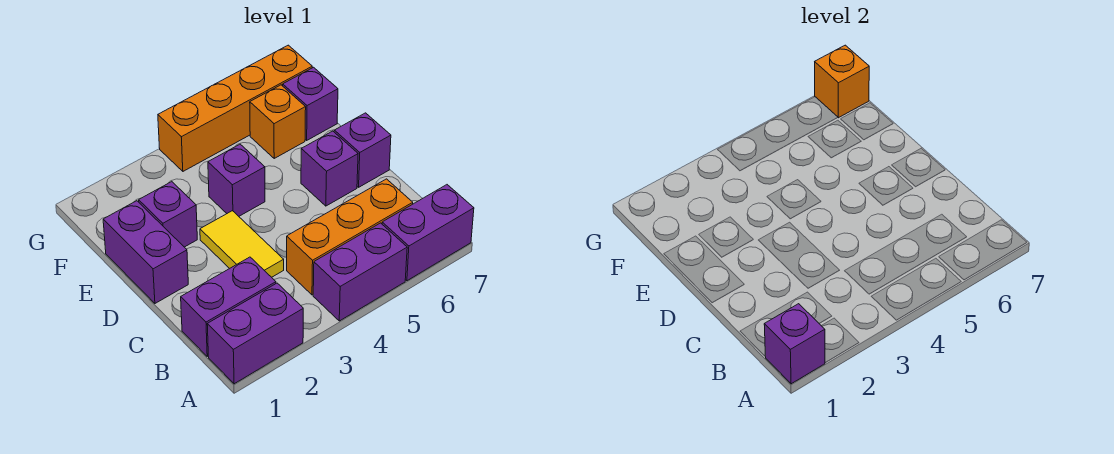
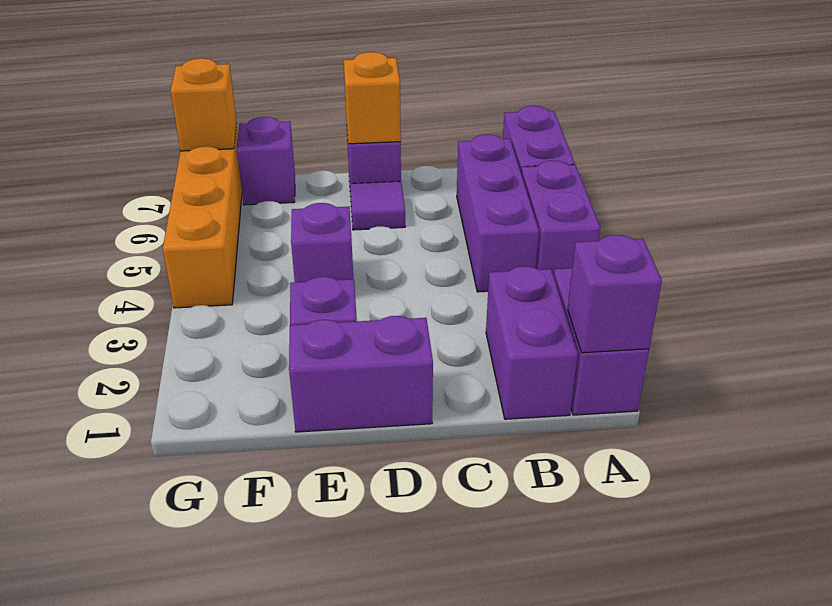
orange brick B4:B6 level 1 -> purple brick B4:B6 level 1
yellow tile C3:D3 level 1 -> none
purple brick D6 level 1 -> purple tile D6 level 1
orange brick F6 level 1 -> orange brick D7 level 2

